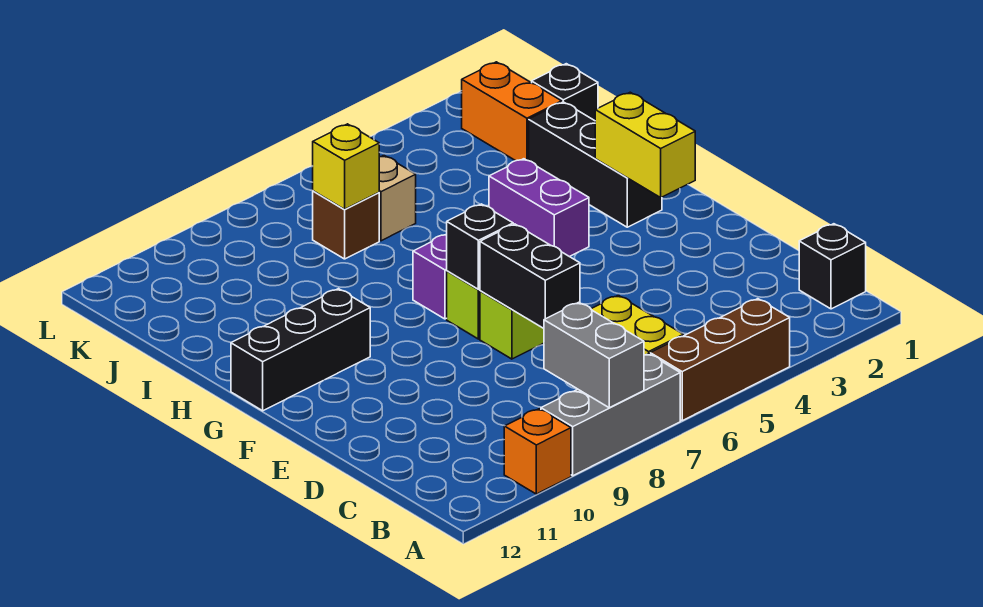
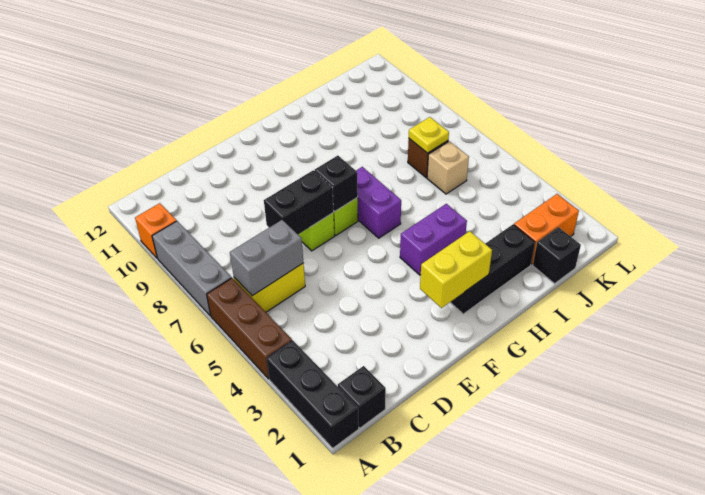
grey brick A8:B8 level 2 -> grey brick B6:C6 level 2
black brick G10:G12 level 1 -> black brick A1:A3 level 1
yellow brick J7 level 2 -> yellow plate J7 level 2

